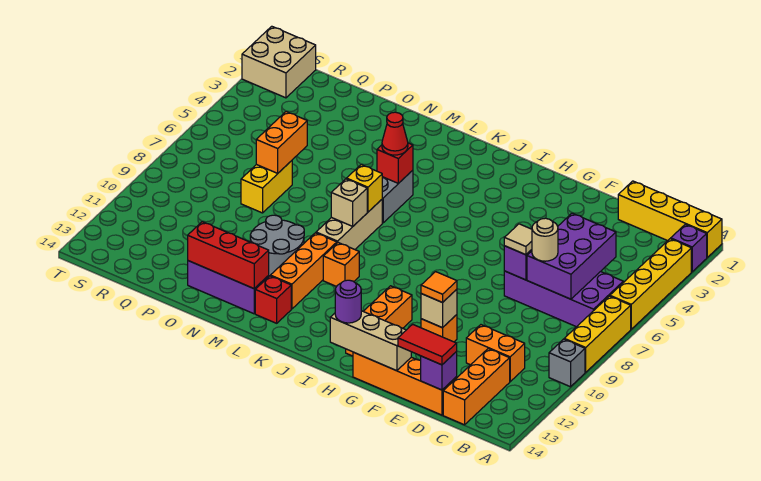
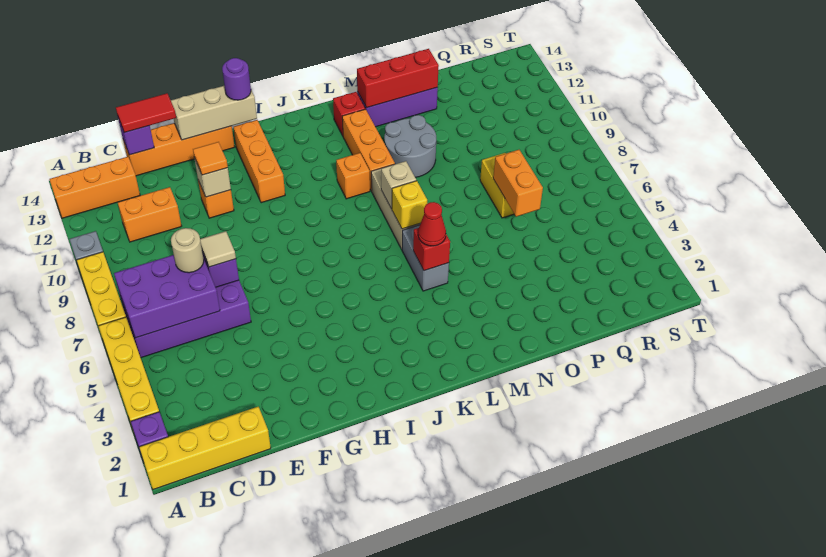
purple brick C5:D7 level 2 -> purple brick B6:D7 level 2
orange brick C12:C14 level 1 -> orange brick A13:C13 level 1
tan brick S1:T2 level 1 -> none

